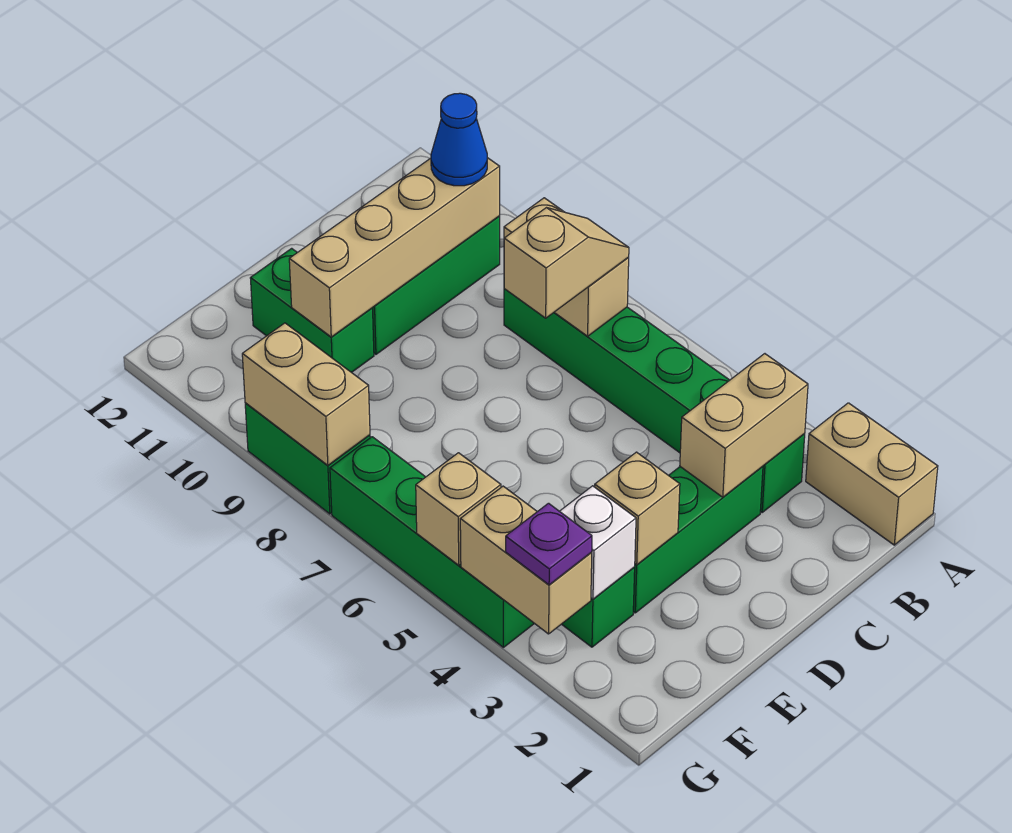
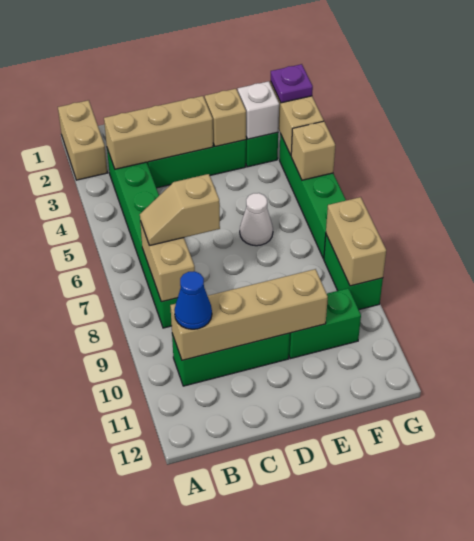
tan brick B3:C3 level 2 -> tan brick B3:D3 level 2
none -> white cone E6 level 1
green brick E10:E11 level 1 -> green brick E10:F10 level 1

